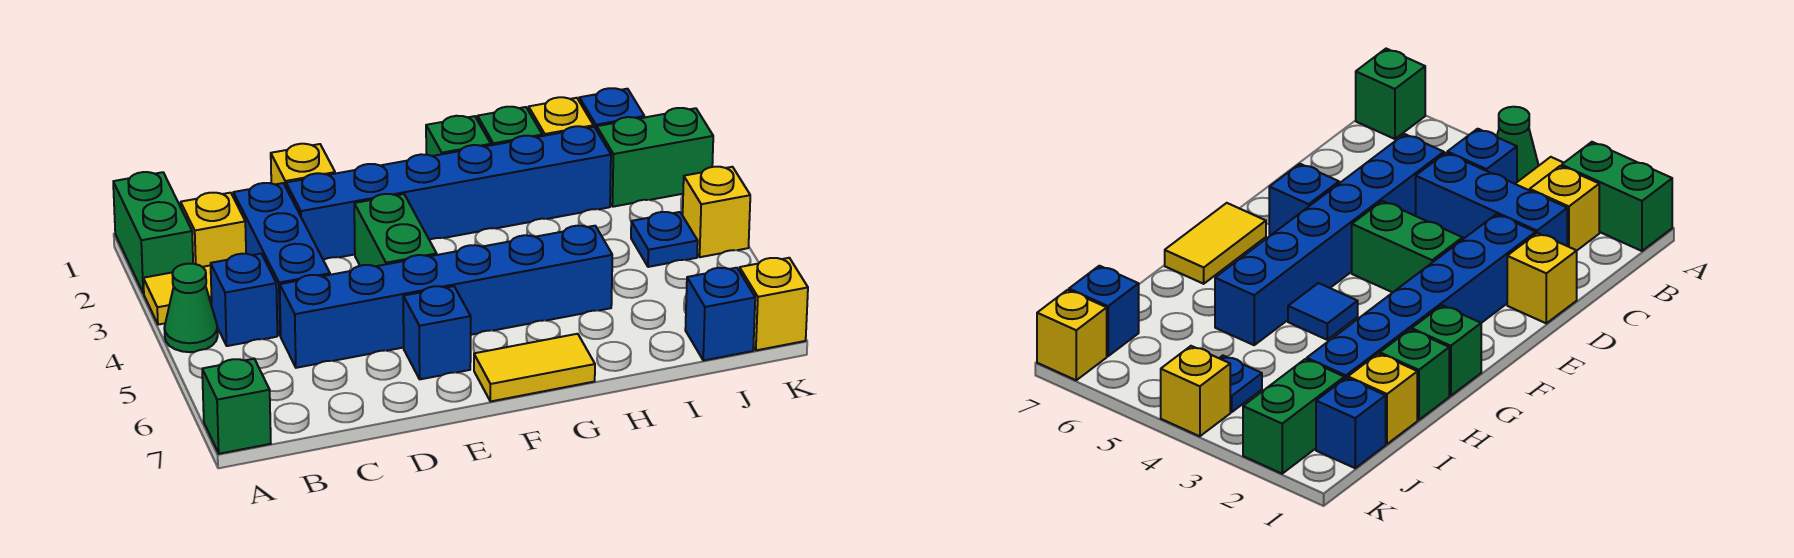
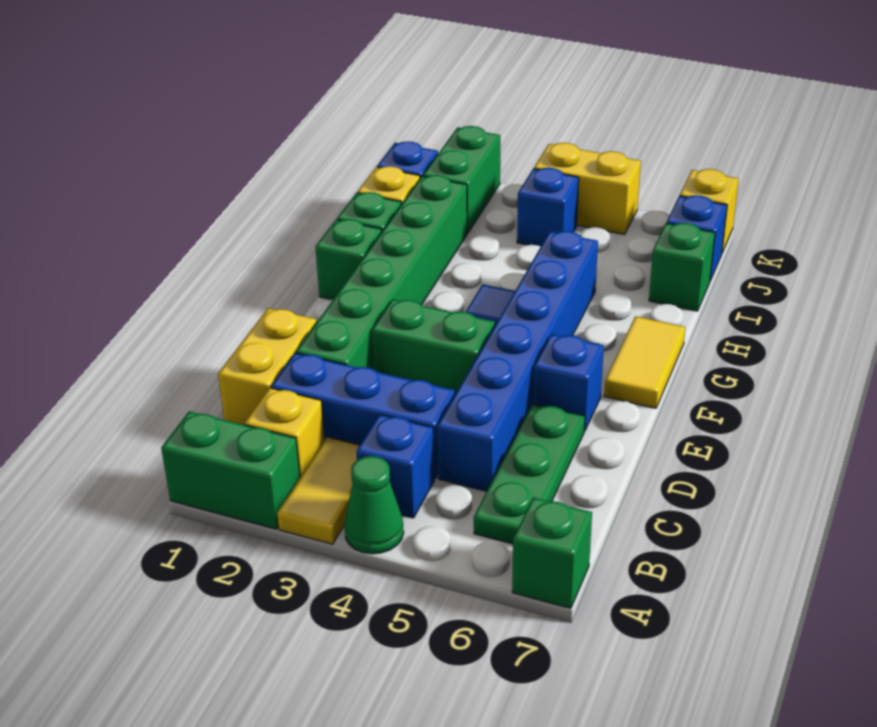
none -> green plate B6:D6 level 1
yellow brick D1 level 1 -> yellow brick C1:D1 level 1
blue brick D2:I2 level 1 -> green brick D2:I2 level 1
none -> green brick I7 level 1
blue plate J4 level 1 -> blue brick J4 level 1
yellow brick K4 level 1 -> yellow brick K4:K5 level 1

